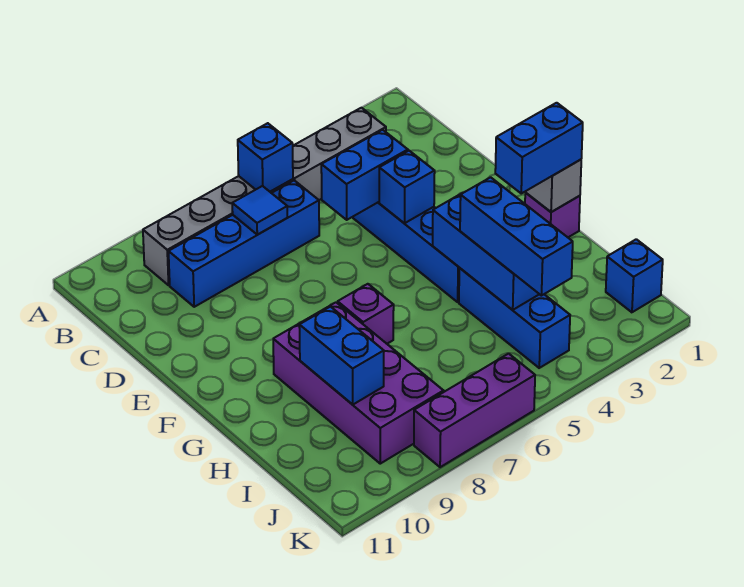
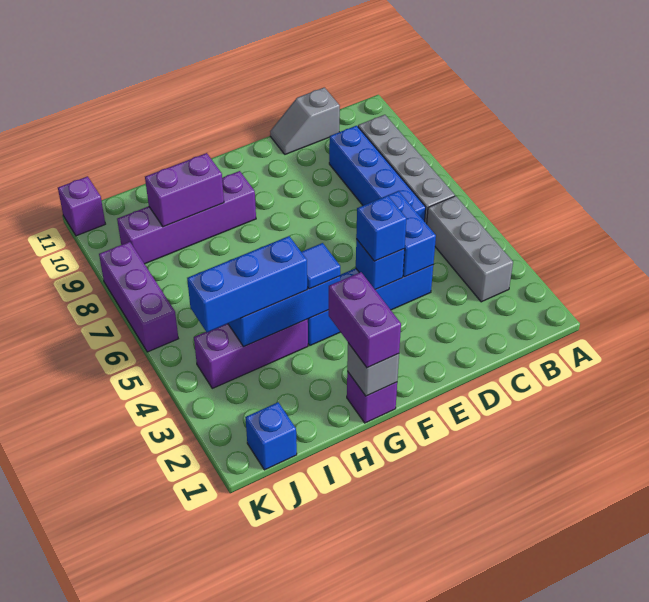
blue brick B6 level 2 -> blue brick E4 level 3
blue tile C7 level 2 -> blue tile G4 level 3
none -> grey slope C11:D11 level 1 top C
blue brick G1:G2 level 3 -> purple brick G1:G2 level 3
purple brick G7 level 1 -> purple brick K11 level 1
purple brick G8:J9 level 1 -> purple brick G9:J9 level 1
blue brick H4:J4 level 1 -> purple brick H4:J4 level 1
blue brick H9:I9 level 2 -> purple brick H9:I9 level 2

